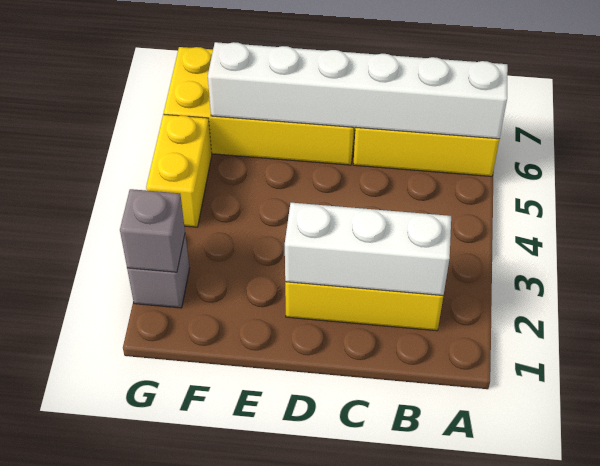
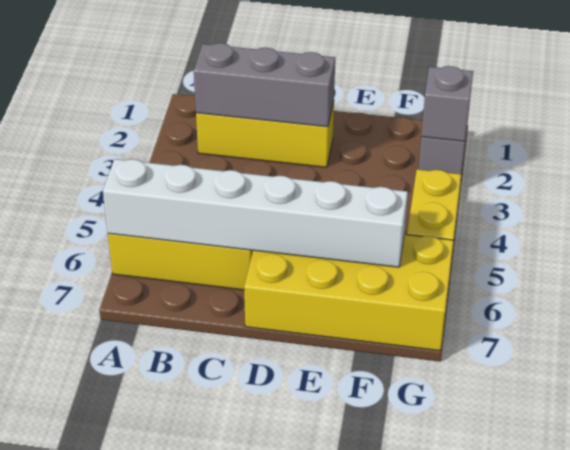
white brick B2:D2 level 2 -> grey brick B2:D2 level 2

